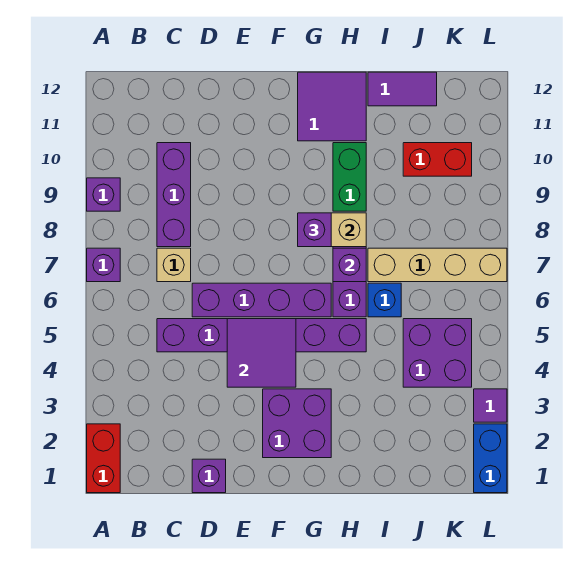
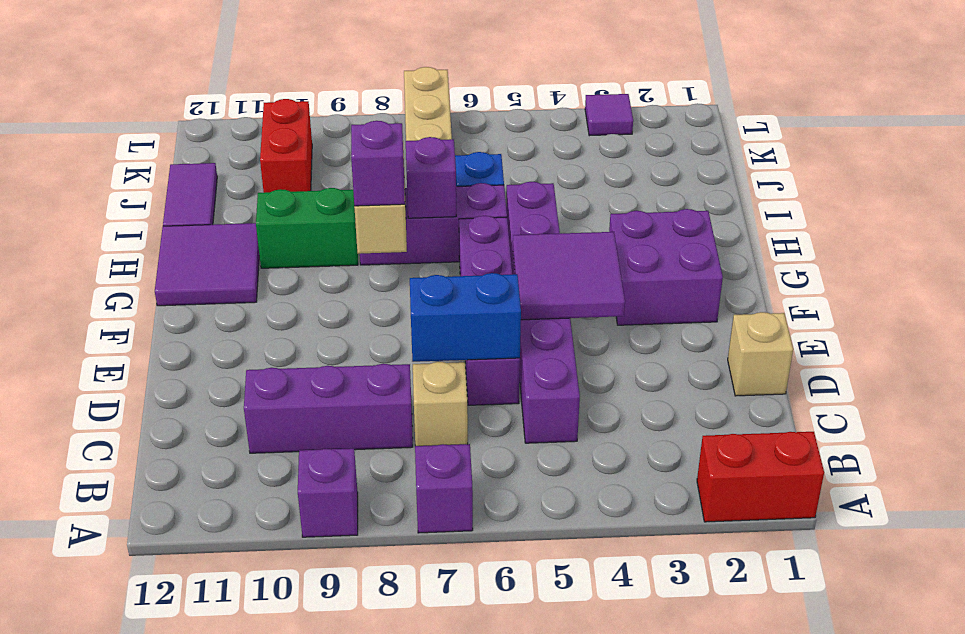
purple brick D1 level 1 -> tan brick D1 level 1
purple brick J4:K5 level 1 -> none
blue brick L1:L2 level 1 -> blue brick D6:D7 level 2

